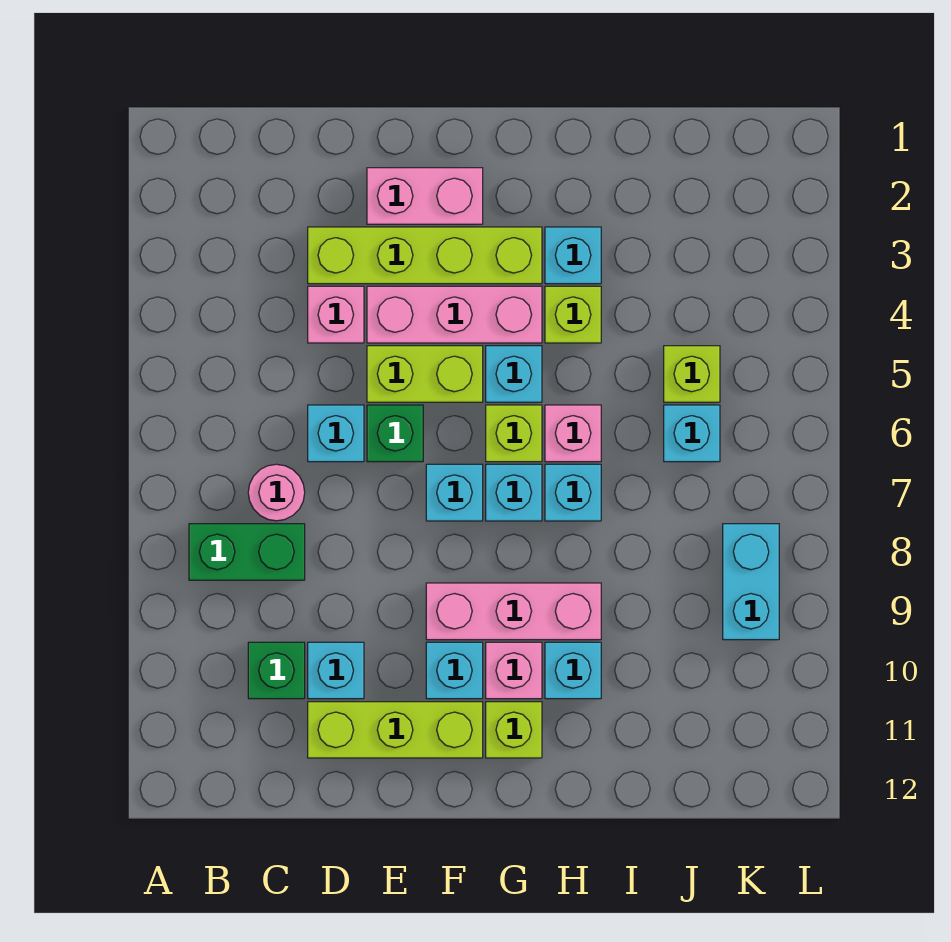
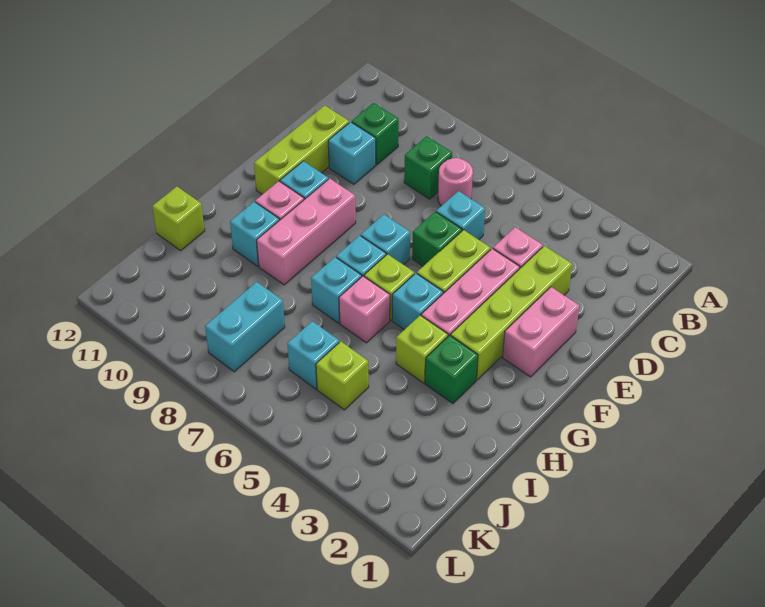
green brick B8:C8 level 1 -> green brick C8 level 1
lime brick G11 level 1 -> lime brick I12 level 1
cyan brick H3 level 1 -> green brick H3 level 1
cyan brick K8:K9 level 1 -> cyan brick J8:K8 level 1

